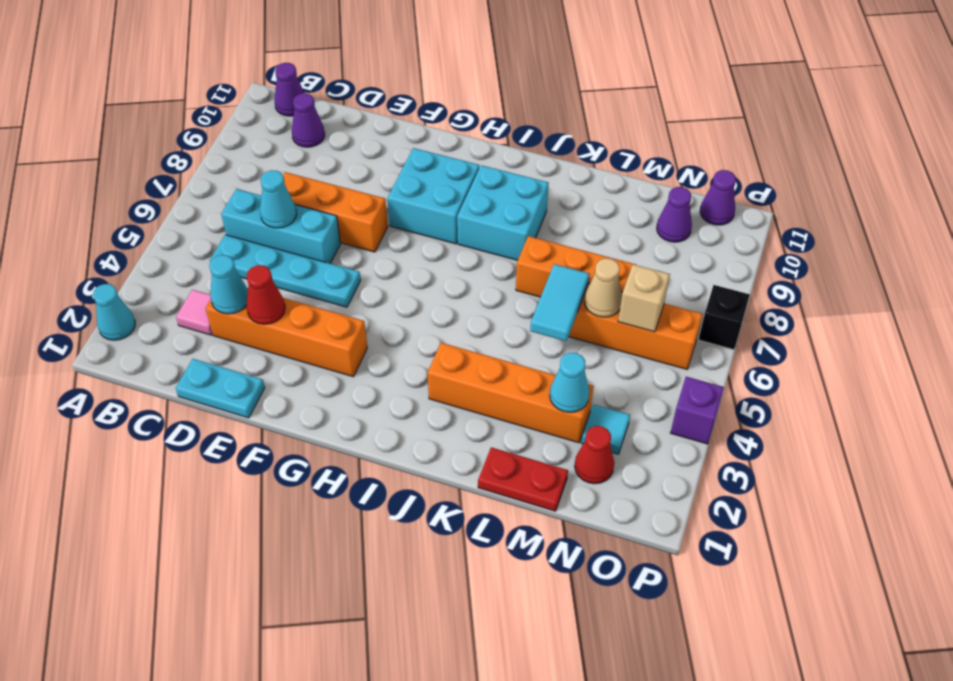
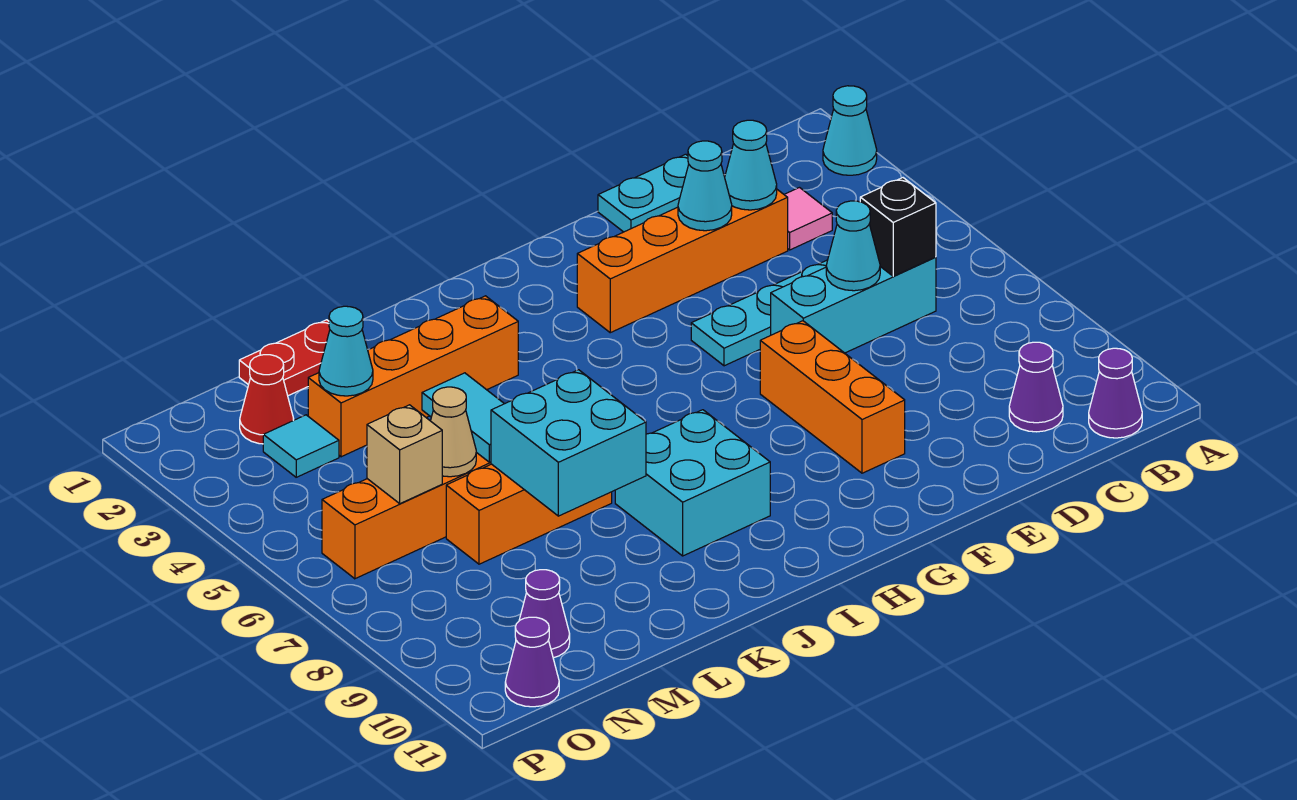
orange brick D7:F7 level 1 -> orange brick F7:F9 level 1
red cone E3 level 2 -> cyan cone E3 level 2
cyan brick G8:H9 level 1 -> cyan brick K7:L8 level 2
purple brick P4 level 1 -> none
black brick P7 level 1 -> black brick C6 level 2

